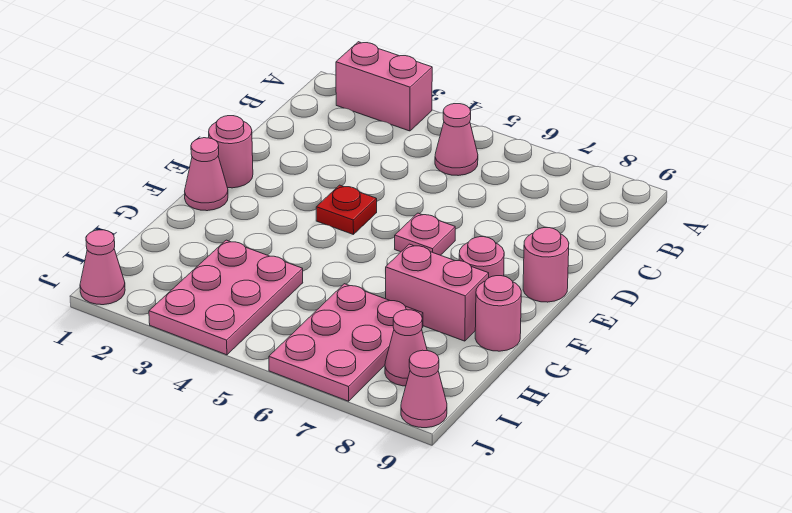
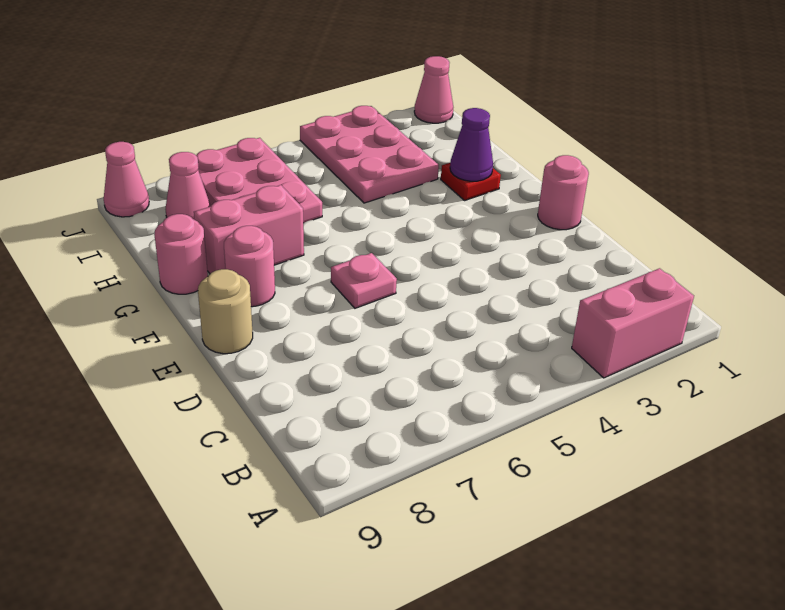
pink cone B5 level 1 -> none
red plate E4 level 1 -> red plate G2 level 1
pink round brick E9 level 1 -> tan round brick E9 level 1
pink cone F1 level 1 -> none
none -> purple cone G2 level 2

